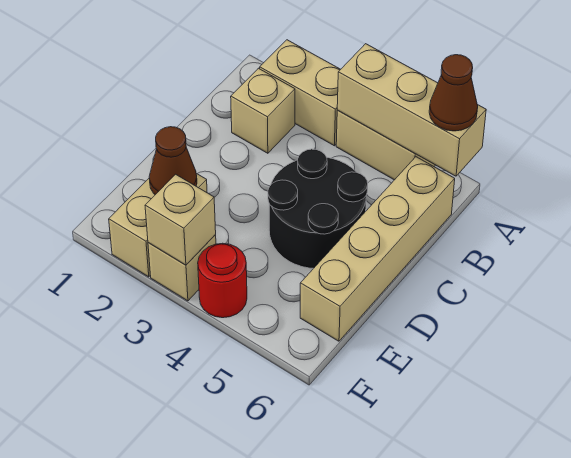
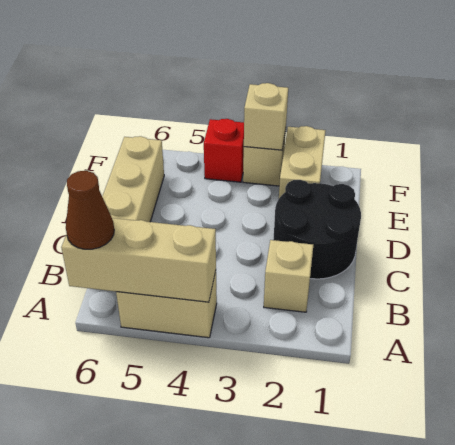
tan brick A2:A3 level 1 -> none
black round brick C4:D5 level 1 -> black round brick C1:D2 level 1
brown cone E2 level 2 -> none
red round brick F4 level 1 -> red brick F4 level 1

